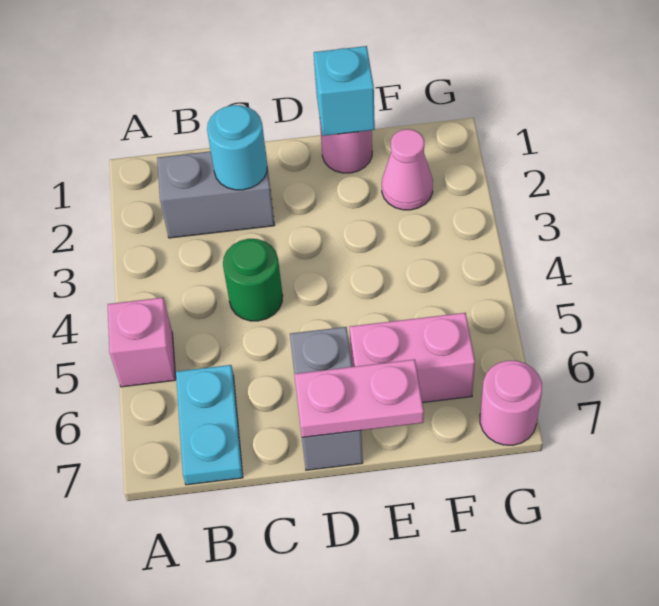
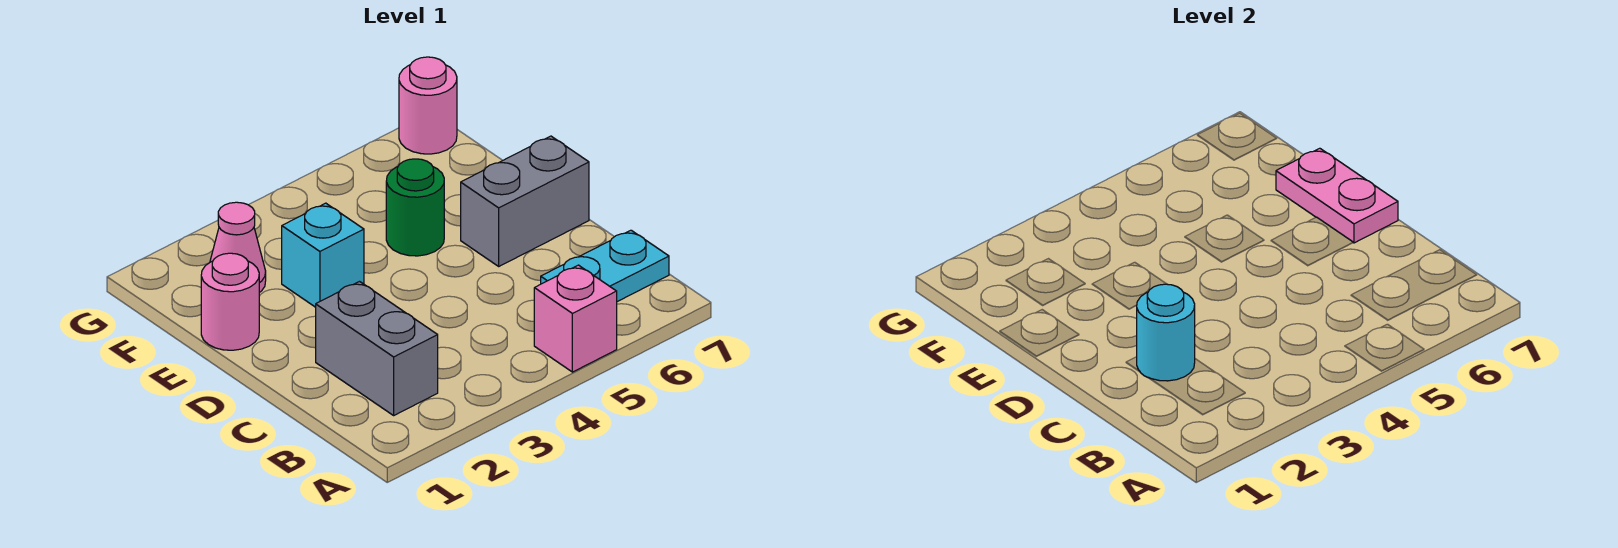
green round brick C4 level 1 -> green round brick E5 level 1
cyan brick E1 level 2 -> cyan brick E3 level 1
pink brick E6:F6 level 1 -> none

